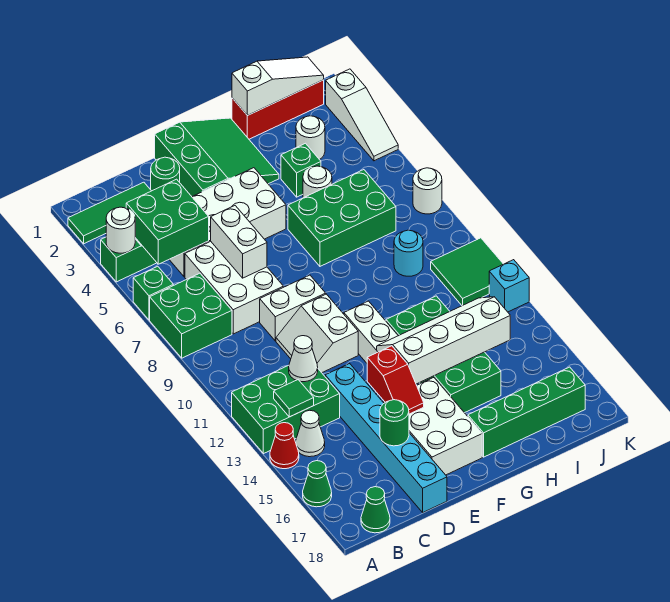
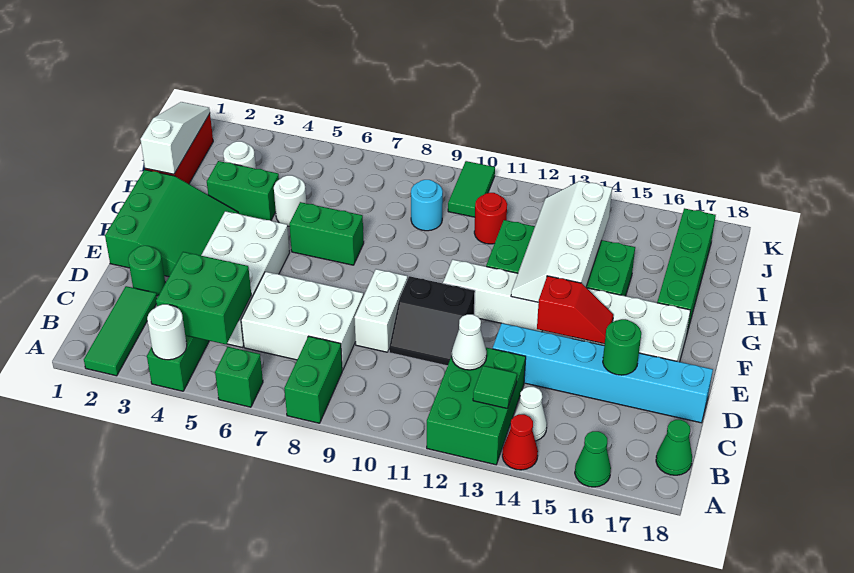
green brick A7:B8 level 1 -> green brick A8:B8 level 1
white brick D6:D7 level 2 -> none
white slope D10:E11 level 1 top E -> black slope D10:E11 level 1 top E
green slope E1:G3 level 1 top E -> green slope E1:G3 level 1 top 1
green brick G6:I7 level 1 -> green brick G6:G7 level 1
green brick H4 level 1 -> green brick H3:H4 level 1
none -> red round brick I11 level 1
green tile J10:K11 level 1 -> green tile J10:K10 level 1
white slope K2:K4 level 1 top 2 -> none
white round brick K7 level 1 -> none
cyan brick K12 level 1 -> none

